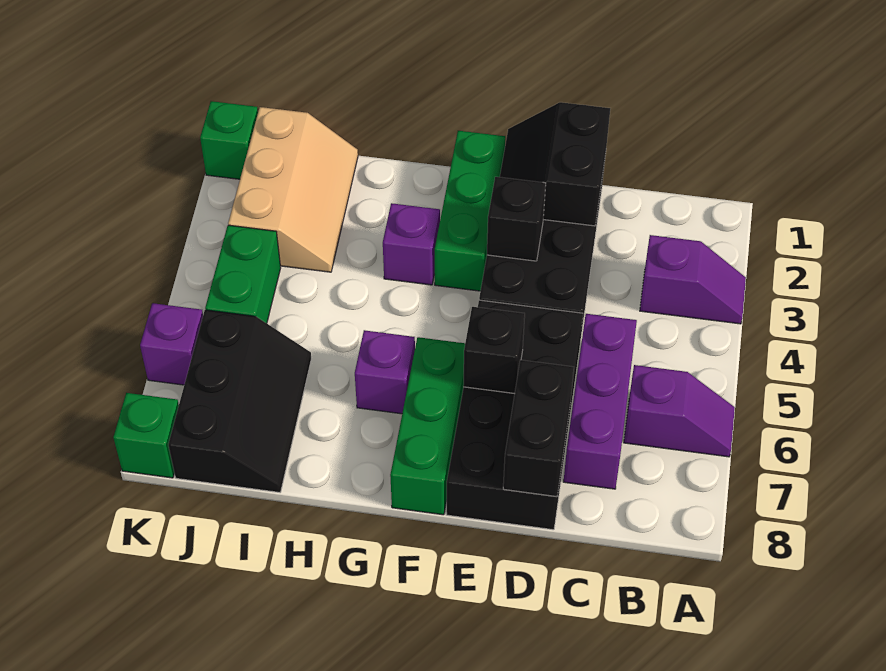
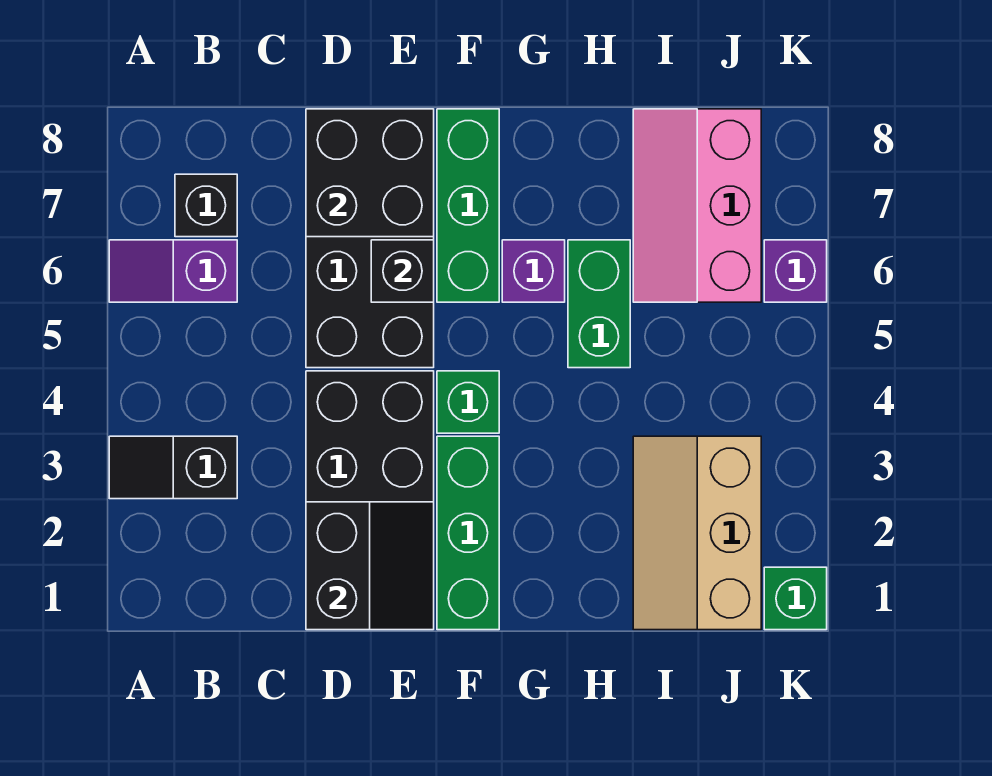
purple slope A3:B3 level 1 top B -> black slope A3:B3 level 1 top B
purple brick C5:C7 level 1 -> none
black brick D7:D8 level 2 -> black brick D7:E8 level 2
black brick E3 level 2 -> black brick B7 level 1
purple brick G3 level 1 -> none
black slope I6:J8 level 1 top J -> pink slope I6:J8 level 1 top J
green brick J4:J5 level 1 -> green brick H5:H6 level 1
green brick K8 level 1 -> green brick F4 level 1

